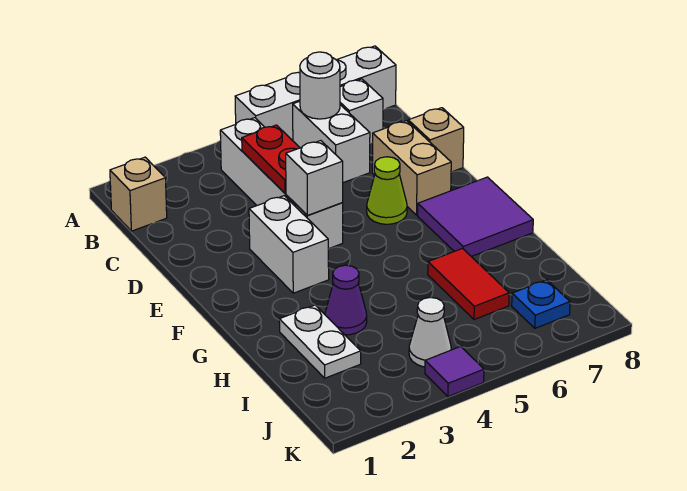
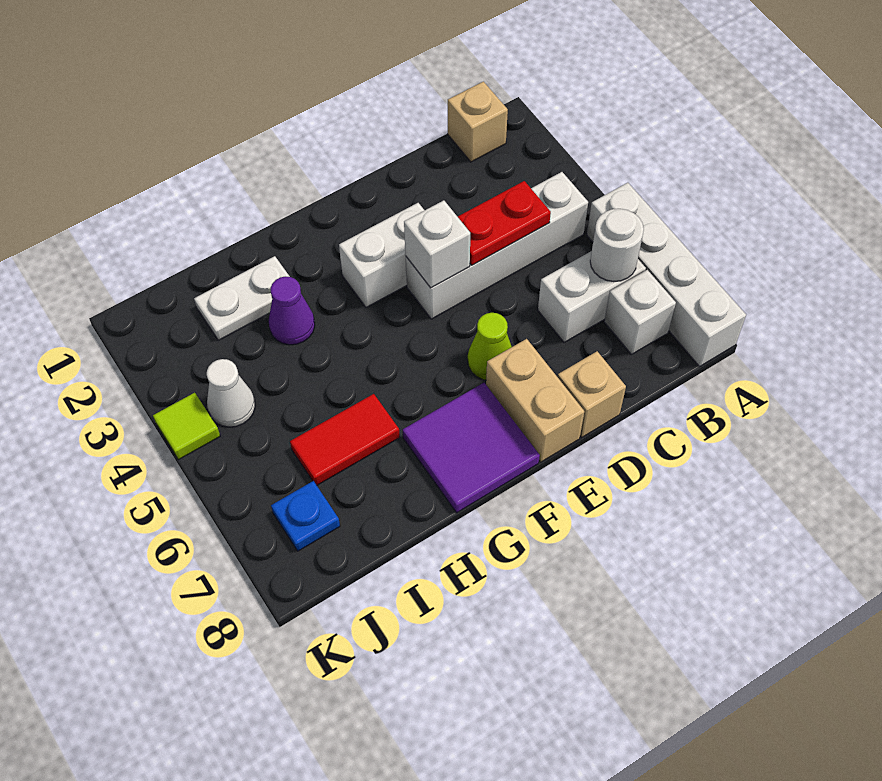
tan brick D7:E7 level 1 -> tan brick E7:E8 level 1
purple tile K4 level 1 -> lime tile K4 level 1

